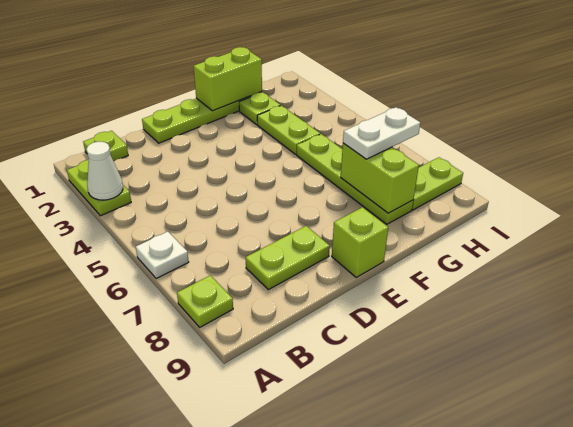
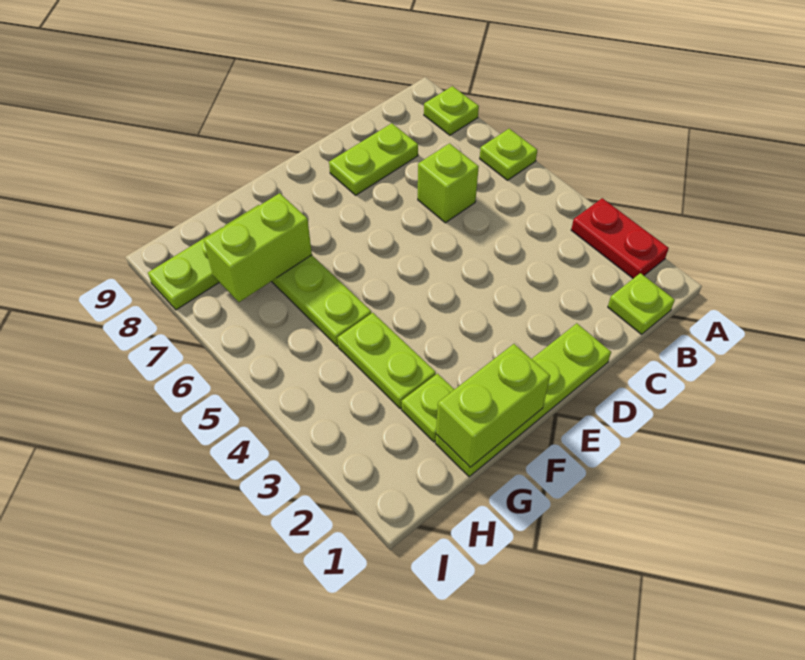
lime plate A2:A3 level 1 -> red plate A2:A3 level 1
white cone A3 level 2 -> none
white plate A6 level 1 -> lime plate A6 level 1
lime brick E9 level 1 -> lime brick C6 level 1
lime brick G7:G8 level 2 -> lime brick G7:H7 level 2
white plate G7:H7 level 3 -> none

